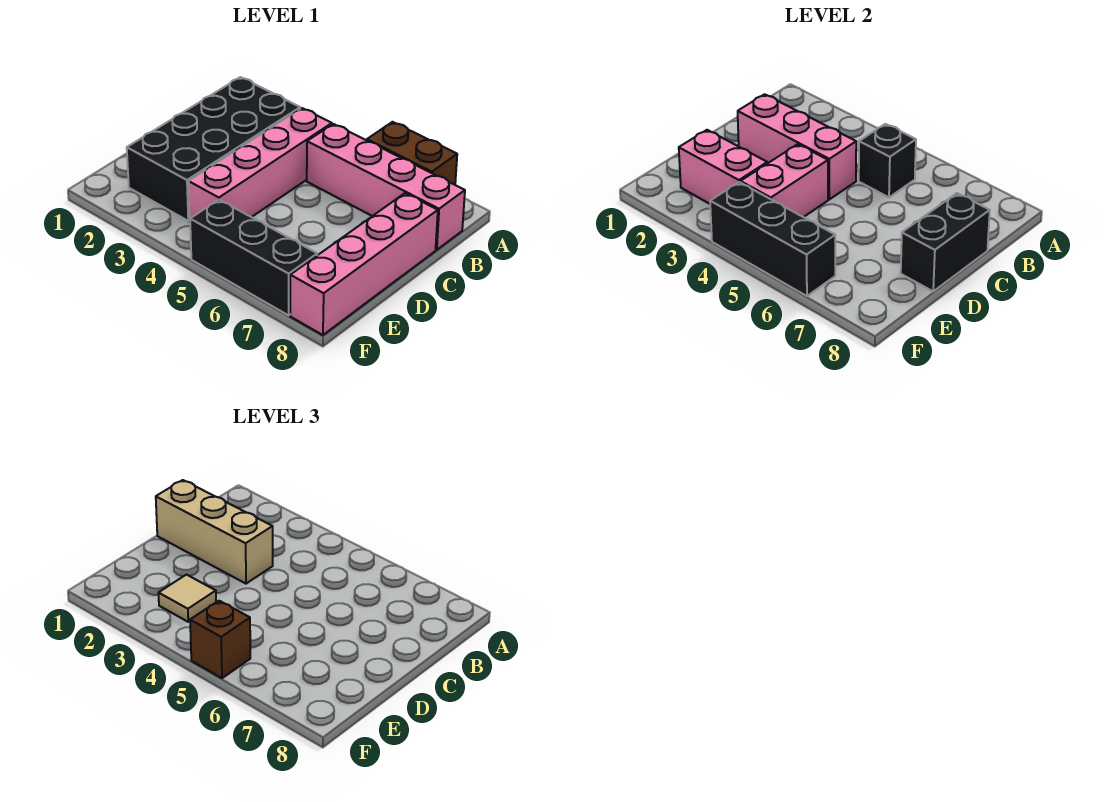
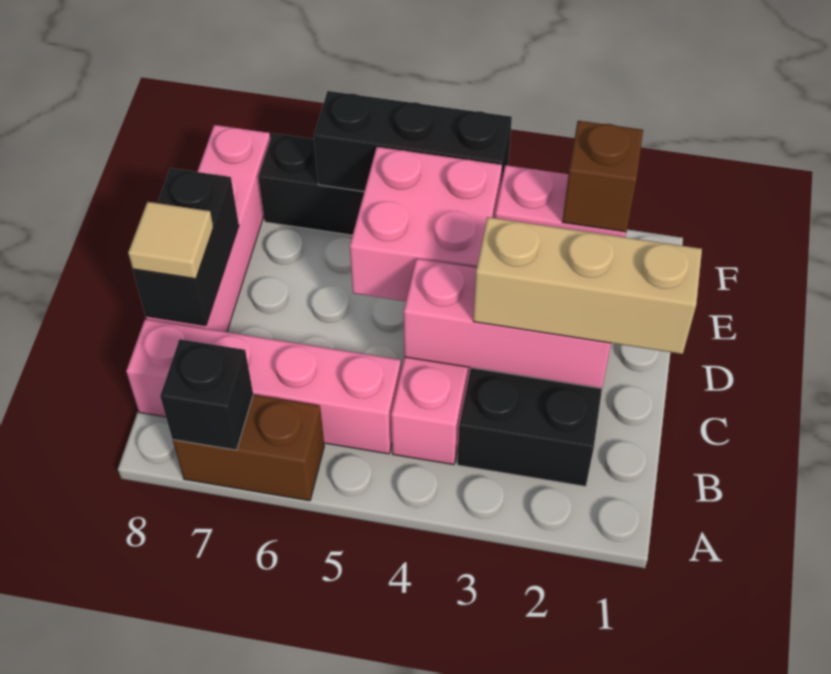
black brick B5 level 2 -> black brick A7 level 2
pink brick D4:E4 level 2 -> pink brick D4:E5 level 2
tan tile E3 level 3 -> tan tile C8 level 3
brown brick F5 level 3 -> brown brick E2 level 3

